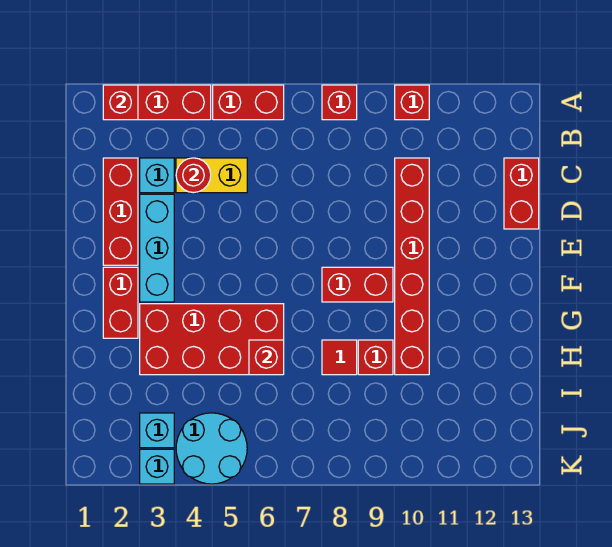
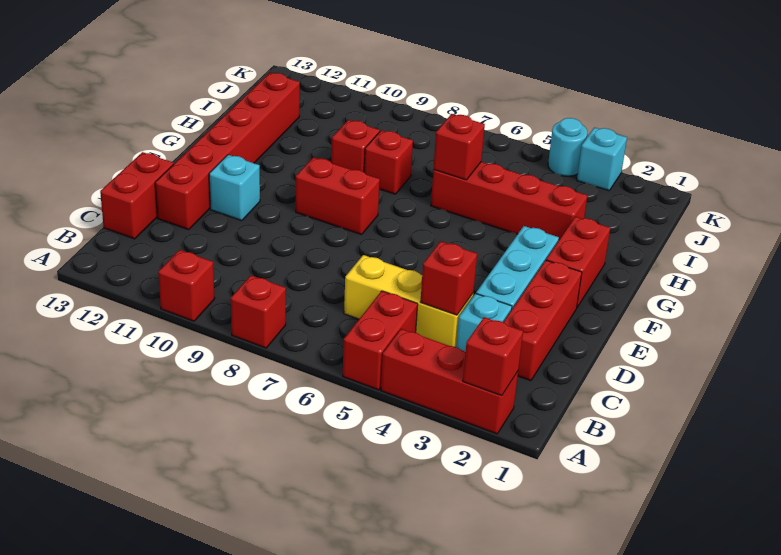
red brick A5:A6 level 1 -> red brick A5:B5 level 1
yellow brick C4:C5 level 1 -> yellow brick C4:C6 level 1
red round brick C4 level 2 -> red brick C4 level 2
red brick C10:H10 level 1 -> red brick D12:I12 level 1
red brick G3:H6 level 1 -> red brick H3:H6 level 1
red tile H8 level 1 -> red brick H8 level 1
cyan brick J3 level 1 -> cyan brick E11 level 1
cyan round brick J4:K5 level 1 -> cyan round brick K4 level 1

